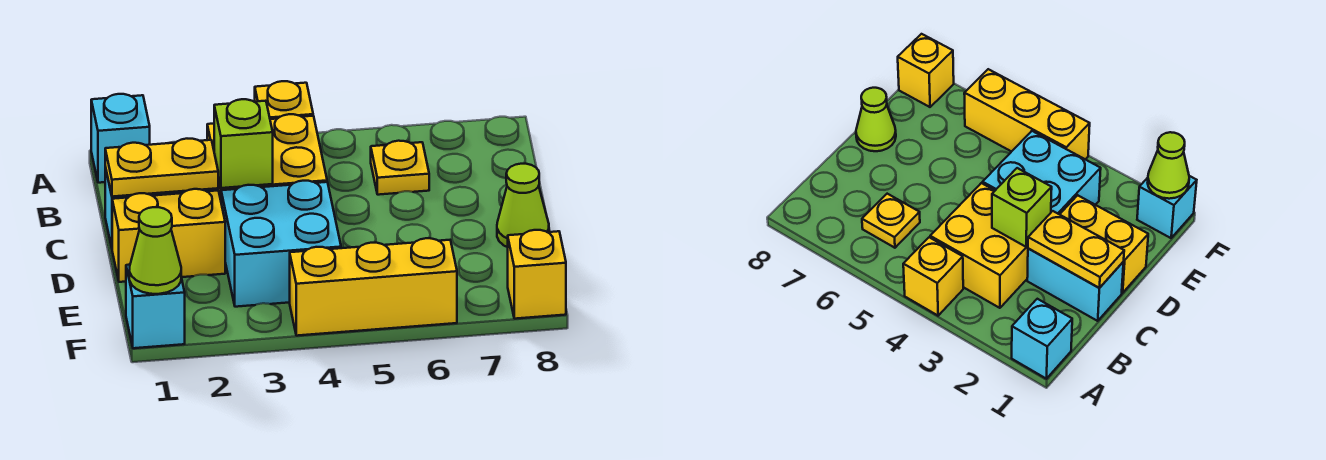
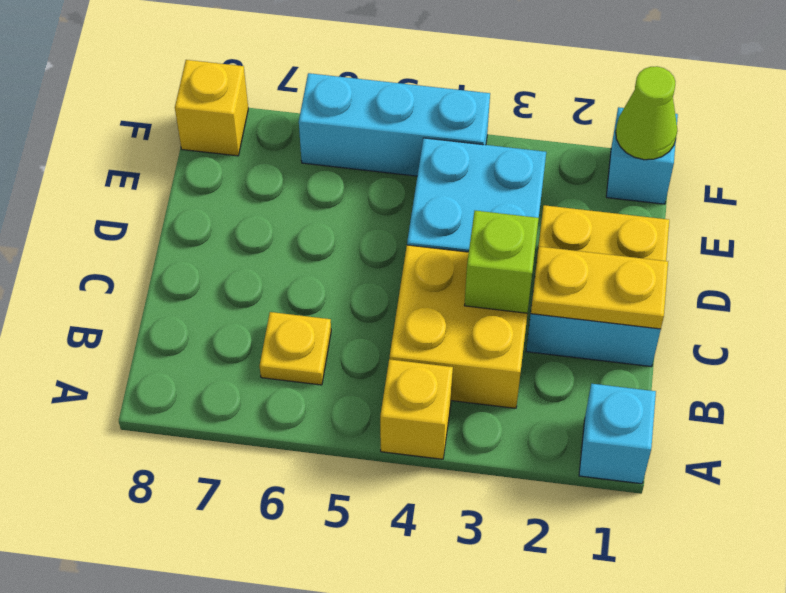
lime cone D8 level 1 -> none
yellow brick F4:F6 level 1 -> cyan brick F4:F6 level 1

